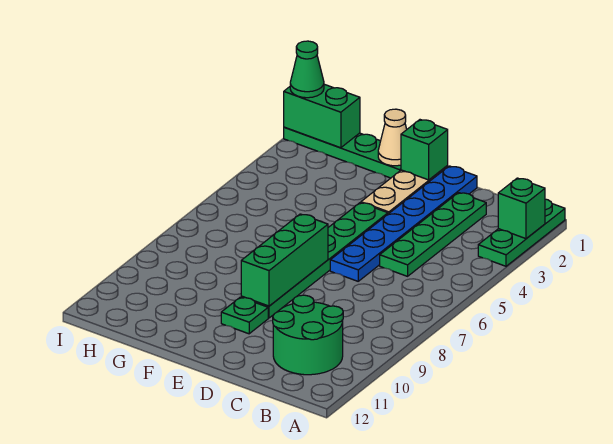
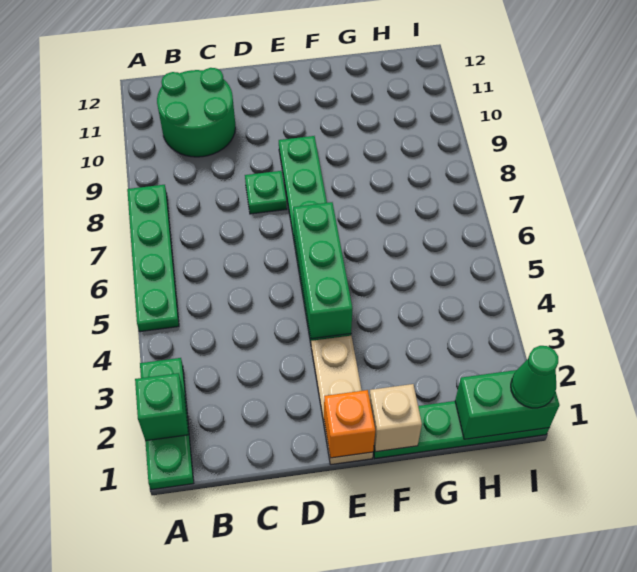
green plate C2:C5 level 1 -> green plate A5:A8 level 1
blue plate D1:D6 level 1 -> none
green brick E1 level 2 -> orange brick E1 level 2
green brick E7:E9 level 2 -> green brick E4:E6 level 2
green plate E10 level 1 -> green plate D8 level 1
tan cone F1 level 2 -> tan brick F1 level 2

